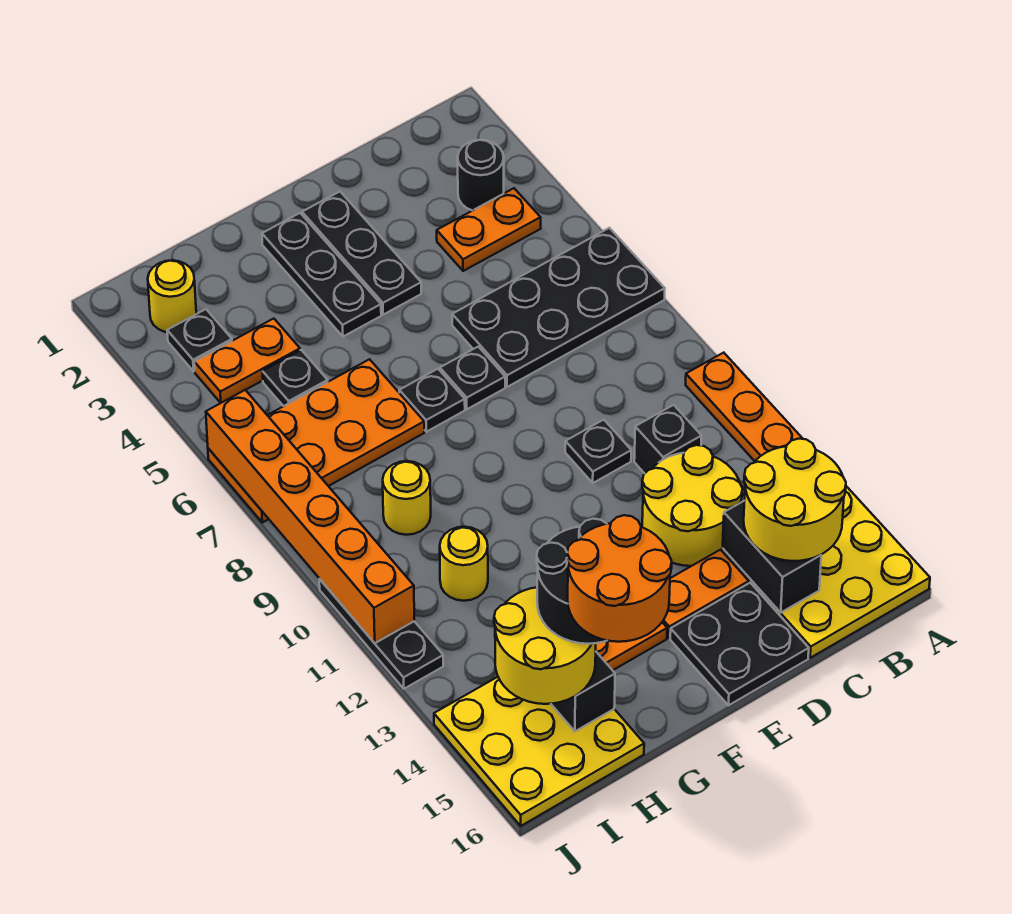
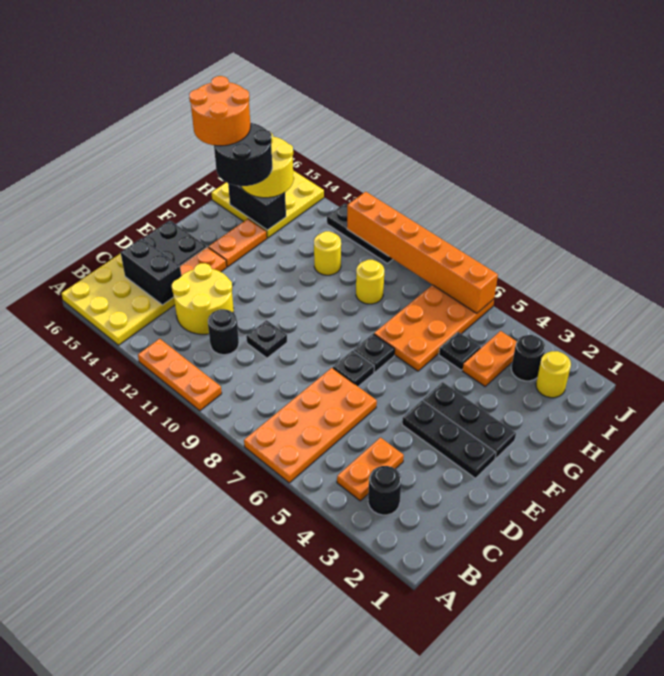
black plate A6:D7 level 1 -> orange plate A6:D7 level 1
yellow round brick B14:C15 level 3 -> none
black brick C11 level 1 -> black round brick C11 level 1
black plate I3 level 1 -> black round brick I3 level 1

